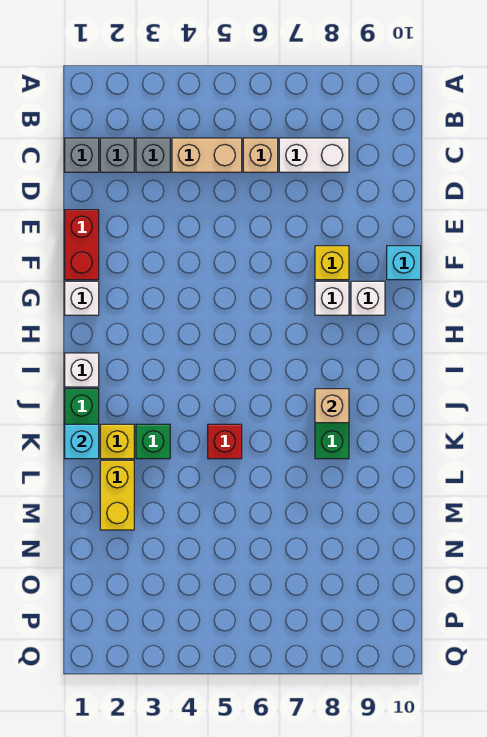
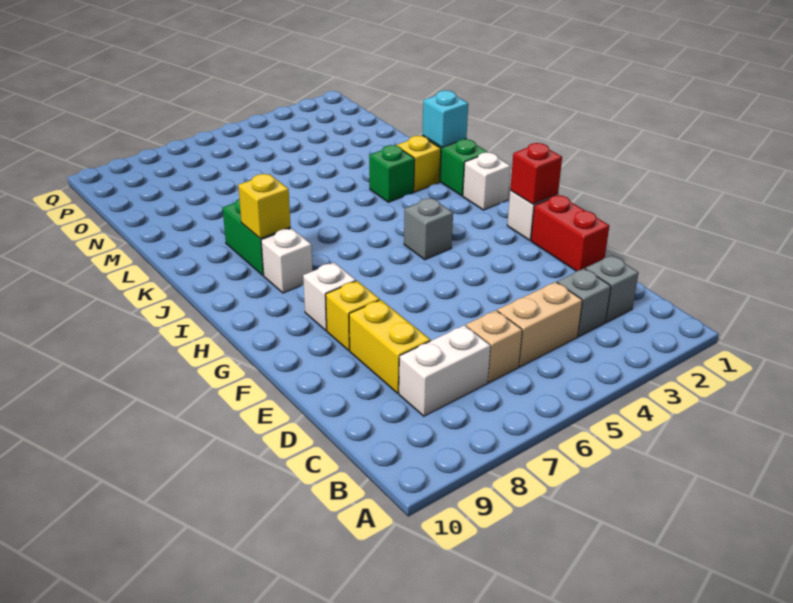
grey brick C1 level 1 -> grey brick H4 level 1
cyan brick F10 level 1 -> none
white brick G9 level 1 -> white brick I8 level 1
tan brick J8 level 2 -> yellow brick J8 level 2
red brick K5 level 1 -> red brick G1 level 2
yellow brick L2:M2 level 1 -> yellow brick D8:E8 level 1

